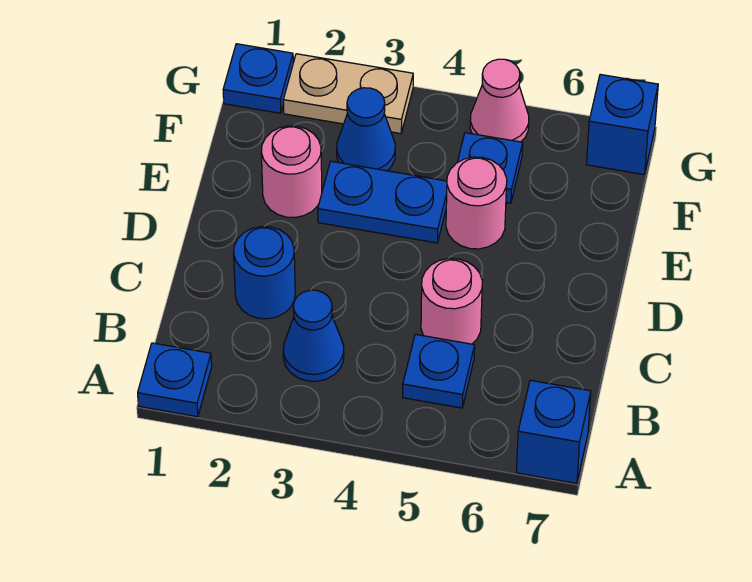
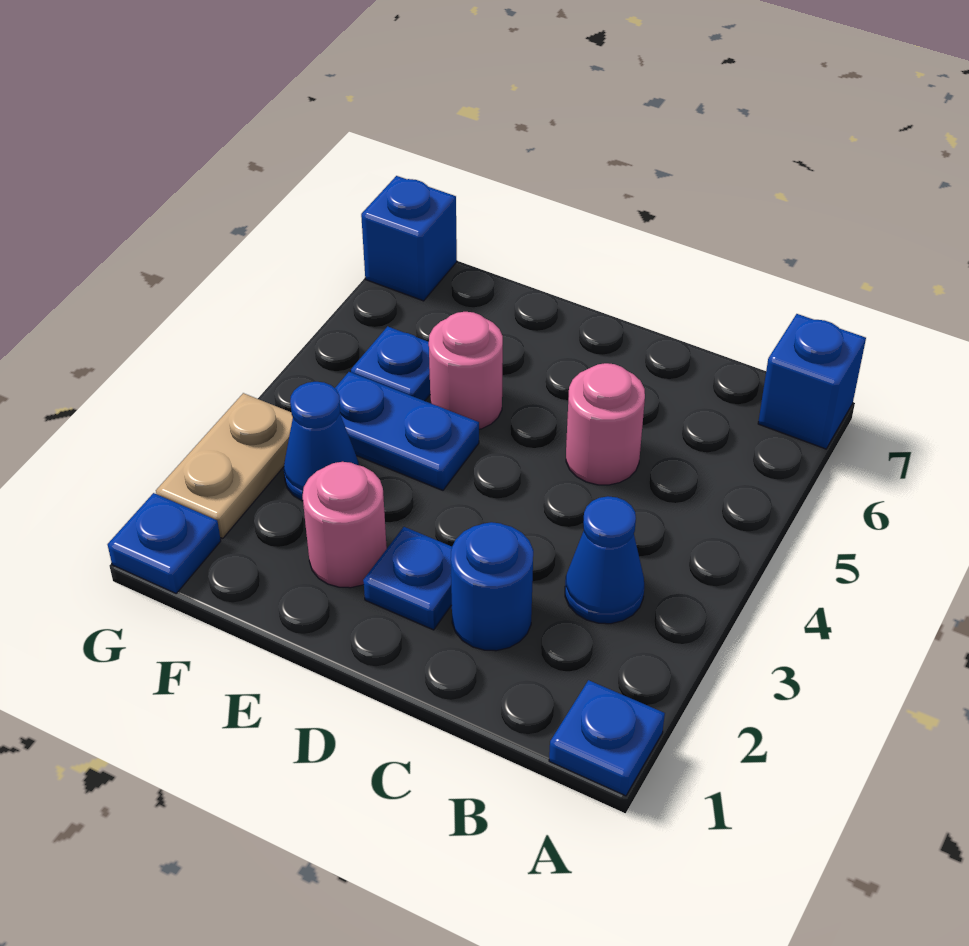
blue plate B5 level 1 -> blue plate D2 level 1
blue plate E3:E4 level 1 -> blue plate E4:F4 level 1
pink cone G5 level 1 -> none

